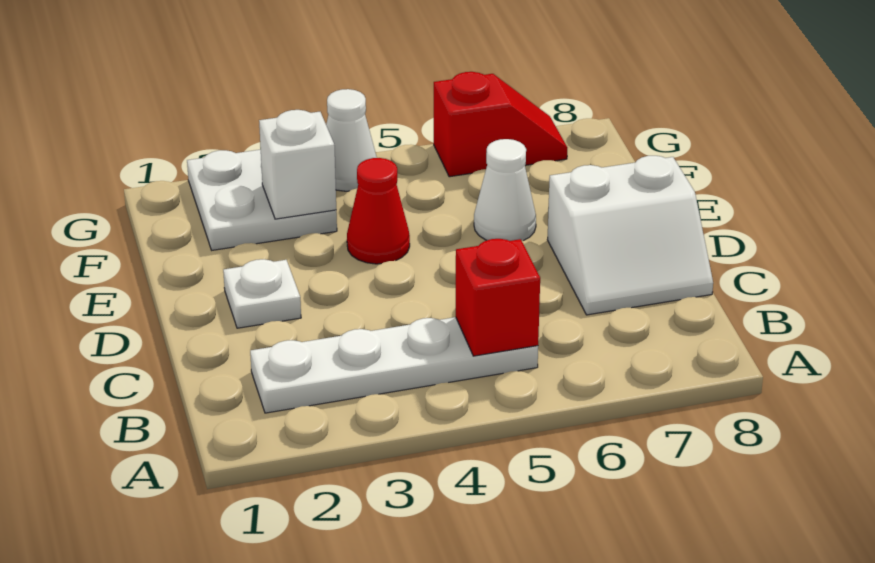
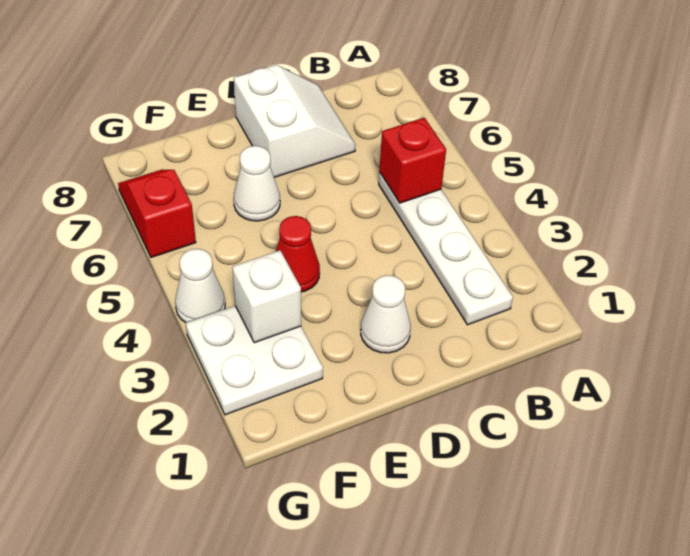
white plate D2 level 1 -> white cone D2 level 1

